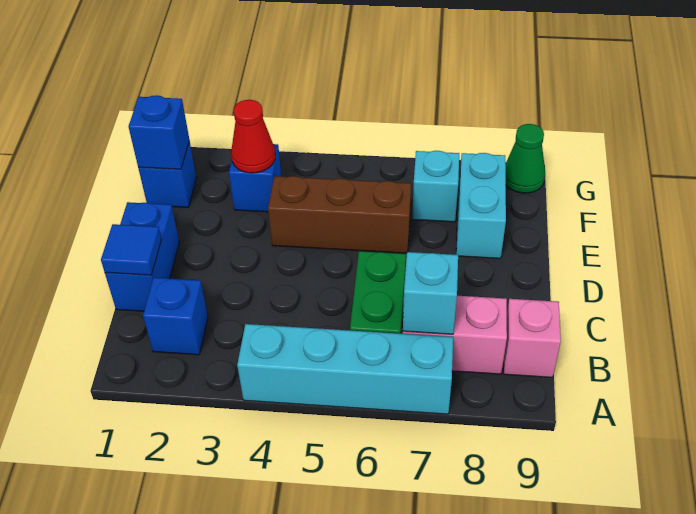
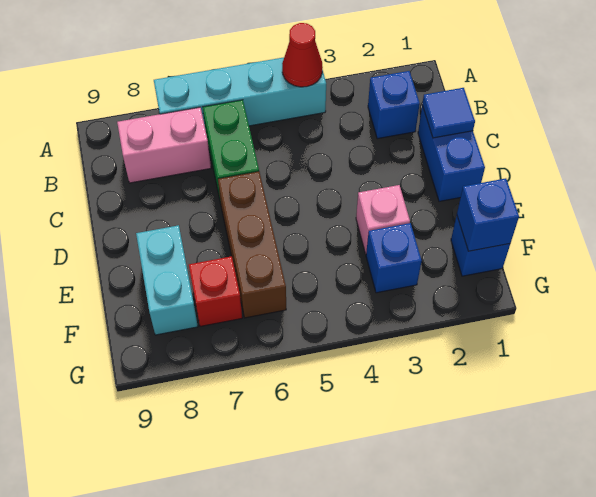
cyan brick B7 level 2 -> none
pink brick B9 level 1 -> pink brick E3 level 1
brown brick E4:E6 level 1 -> brown brick D6:F6 level 1
red cone F3 level 2 -> red cone A4 level 2
cyan brick F7 level 1 -> red brick F7 level 1
green cone G9 level 1 -> none

